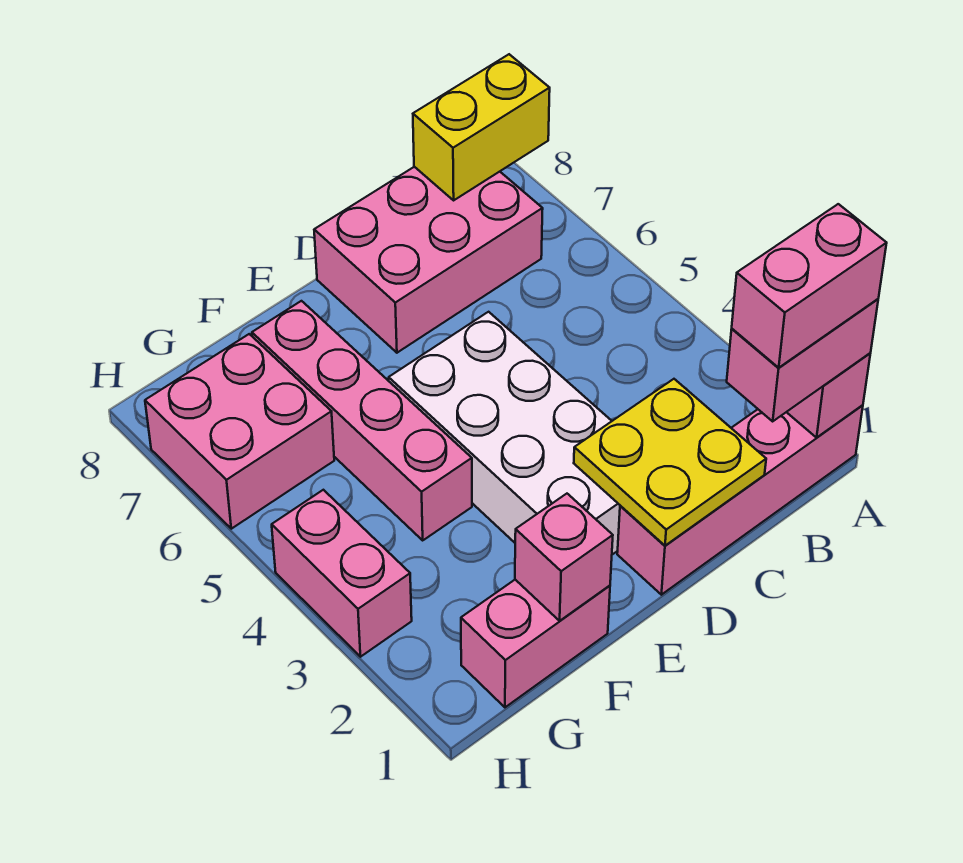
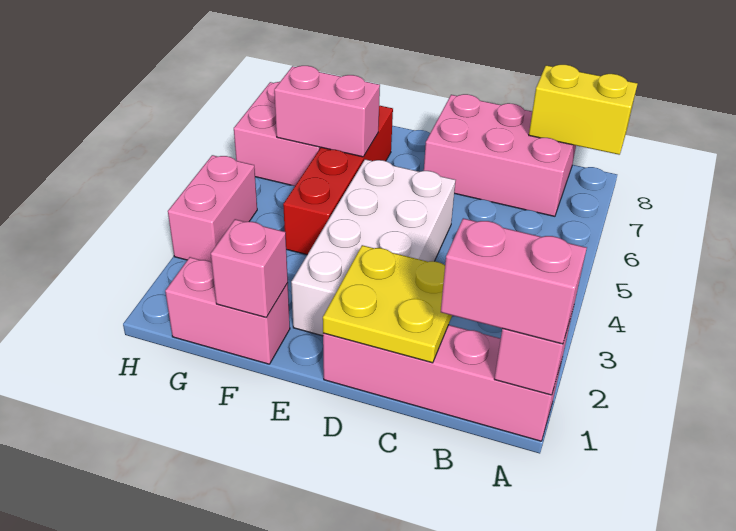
pink brick A1:B1 level 4 -> pink brick F6:G6 level 2
pink brick F4:F7 level 1 -> red brick F4:F7 level 1

